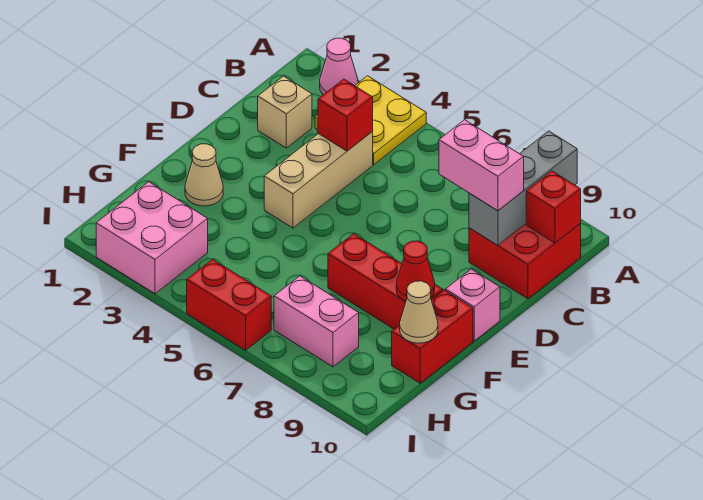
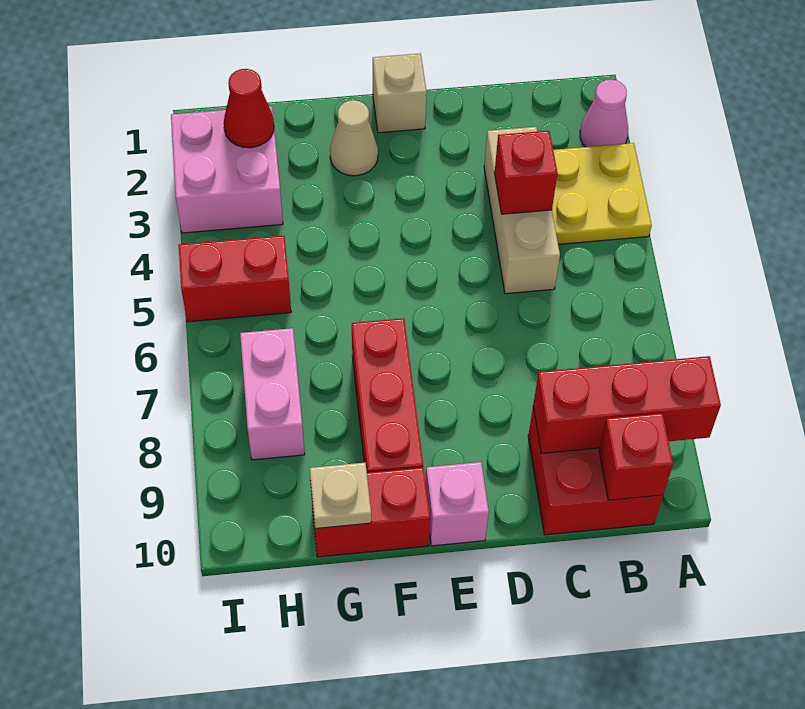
grey brick A9:C9 level 2 -> red brick A9:C9 level 2
tan brick C2 level 1 -> tan brick E1 level 1
tan brick C4:E4 level 1 -> tan brick C3:C5 level 1
pink brick C8:C9 level 3 -> none
red cone F9 level 2 -> red cone H2 level 2
tan cone G10 level 2 -> tan plate G10 level 2
red brick I5:I6 level 1 -> red brick H5:I5 level 1

